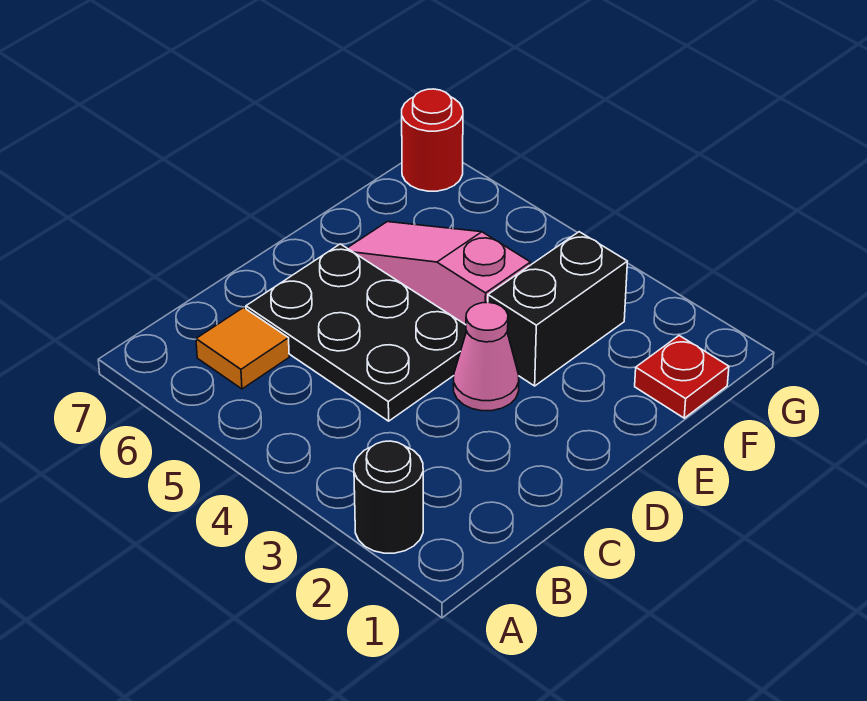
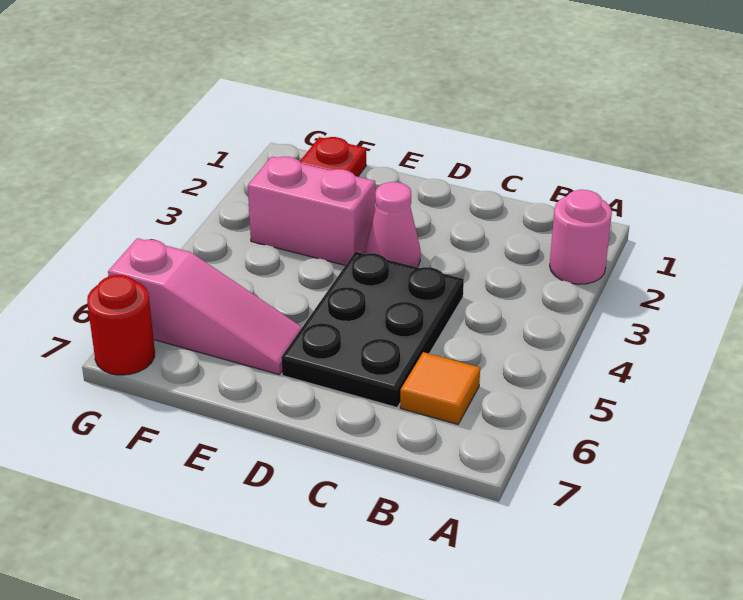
black round brick A2 level 1 -> pink round brick A2 level 1
black brick E3:F3 level 1 -> pink brick E3:F3 level 1
pink slope E4:E6 level 1 top 4 -> pink slope E6:G6 level 1 top G

